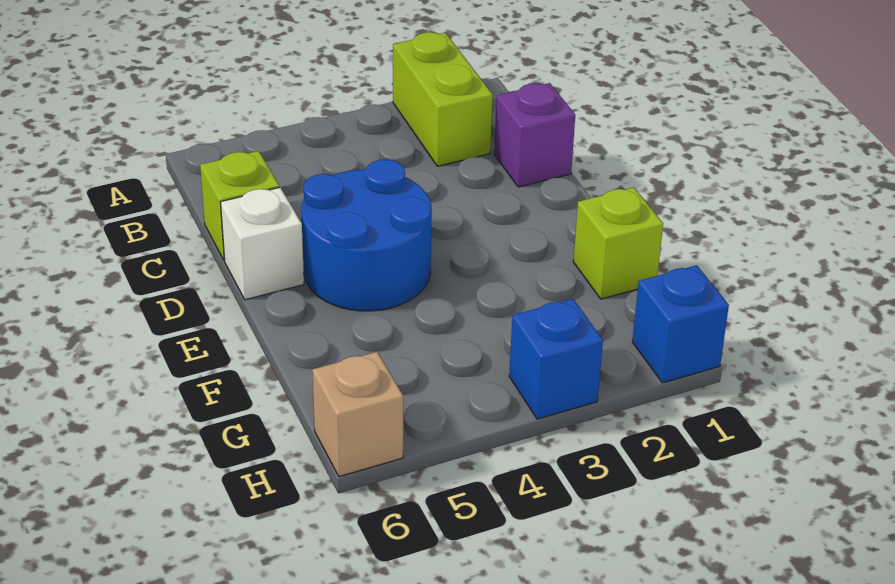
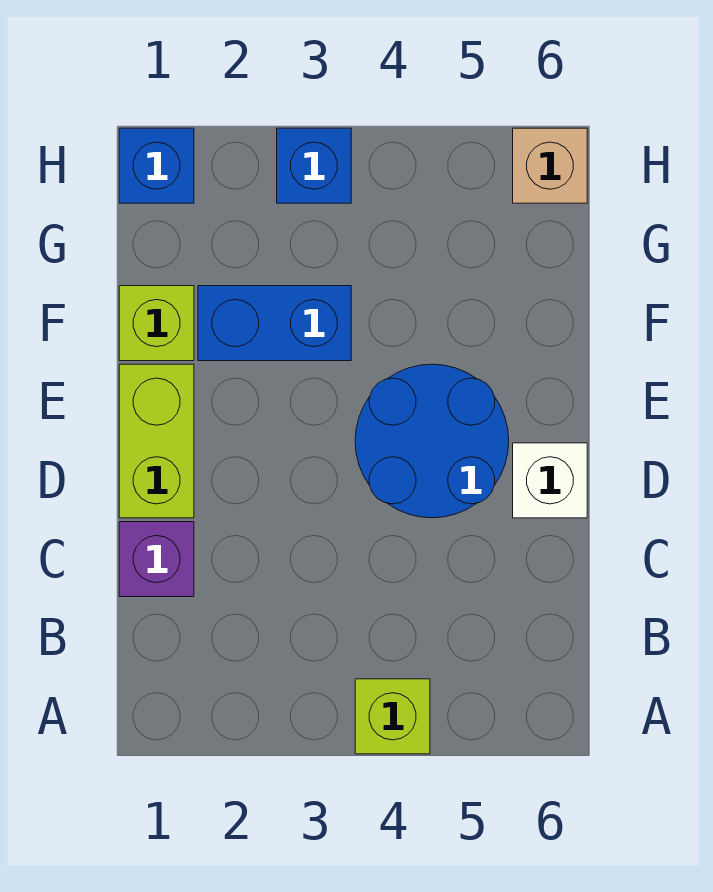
lime brick A2:B2 level 1 -> lime brick D1:E1 level 1
lime brick C6 level 1 -> lime brick A4 level 1
none -> blue brick F2:F3 level 1

